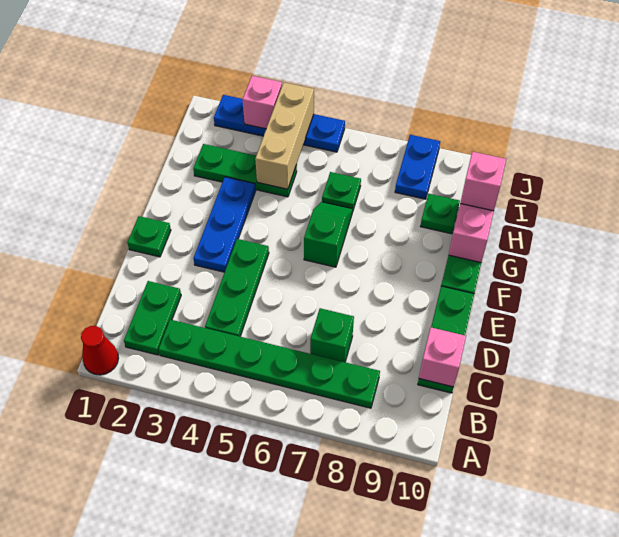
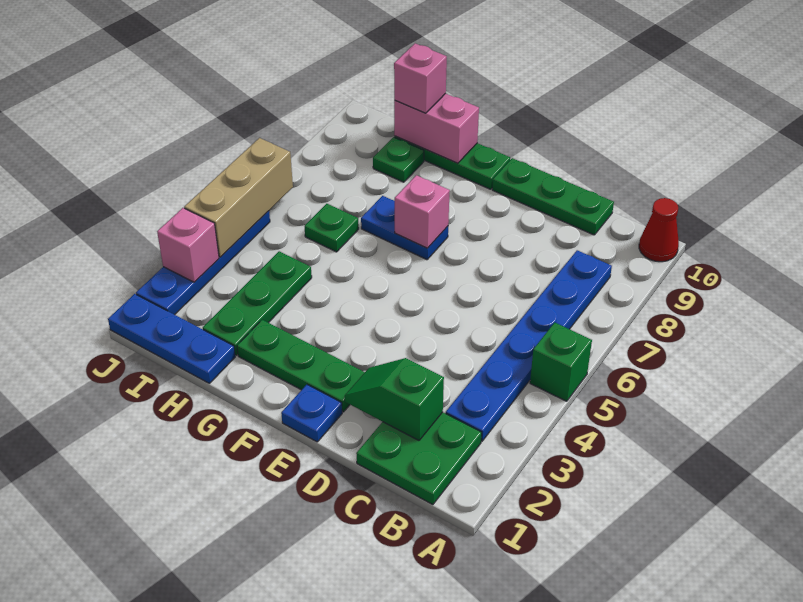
red cone A1 level 1 -> red cone A10 level 1
green plate B2:C2 level 1 -> green plate B1:C2 level 1
green plate B3:B8 level 1 -> blue plate B3:B8 level 1
green plate C4:E4 level 1 -> green plate E2:G2 level 1
green brick C7 level 1 -> green brick A5 level 1
pink brick C10 level 2 -> pink brick F7 level 2
green plate E1 level 1 -> blue plate E1 level 1
blue plate E3:G3 level 1 -> blue plate H1:J1 level 1
green slope F6:G6 level 1 top F -> green slope C2:D2 level 2 top C
tan brick H4:J4 level 2 -> tan brick J4:J6 level 2
blue plate I8:J8 level 1 -> blue plate F7:G7 level 1

